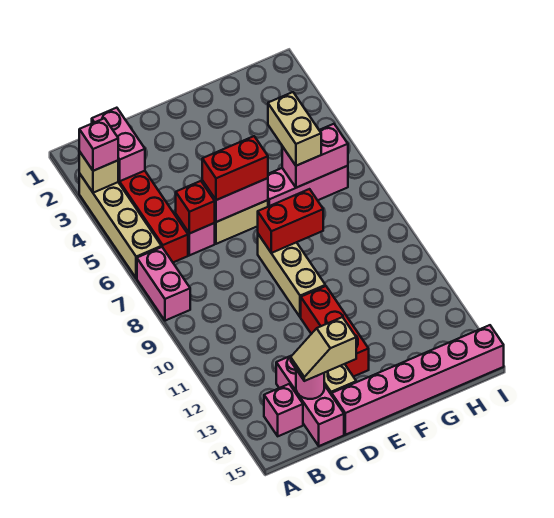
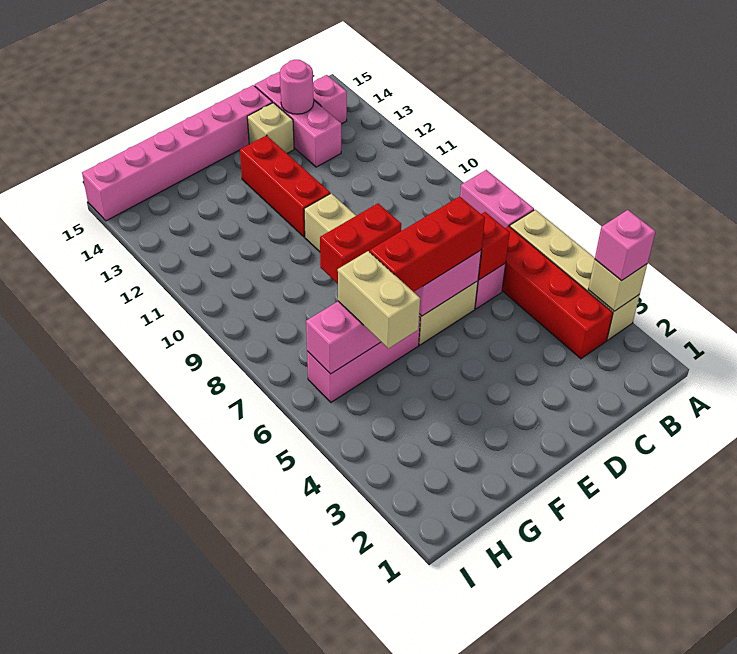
pink brick B2:B3 level 2 -> none
tan slope C14:D14 level 3 top D -> none
red brick D6:E6 level 3 -> red brick D6:F6 level 3

